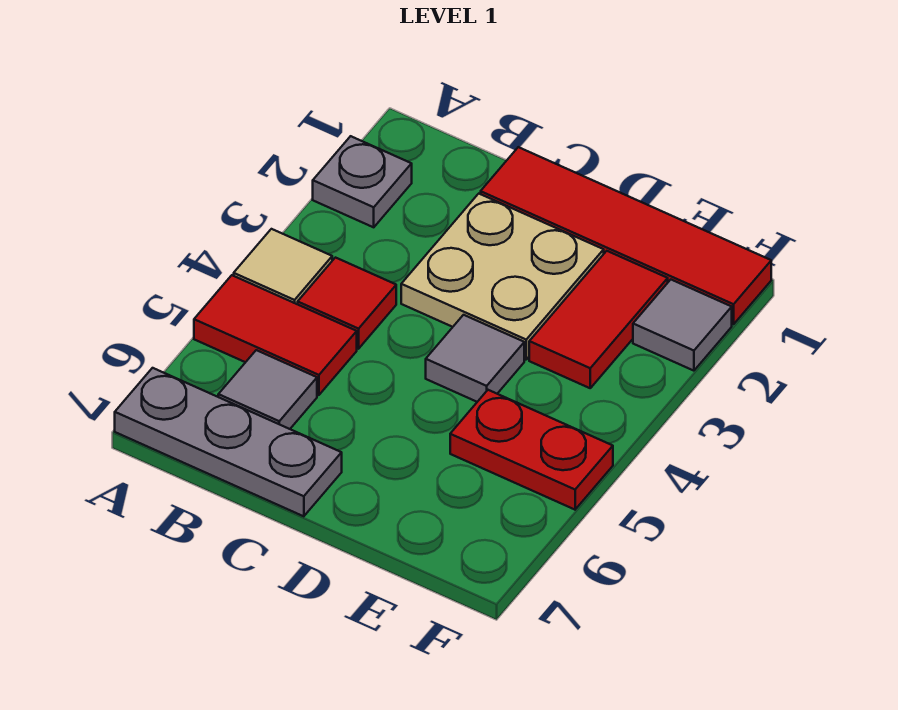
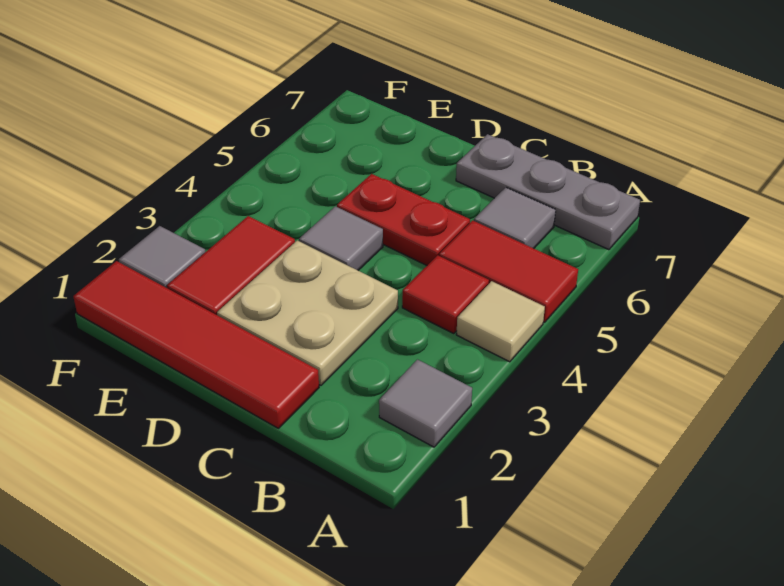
grey plate A2 level 1 -> grey tile A2 level 1
red plate E5:F5 level 1 -> red plate C5:D5 level 1

